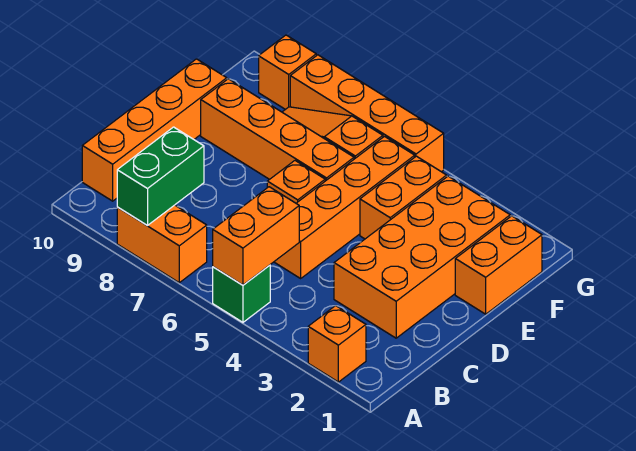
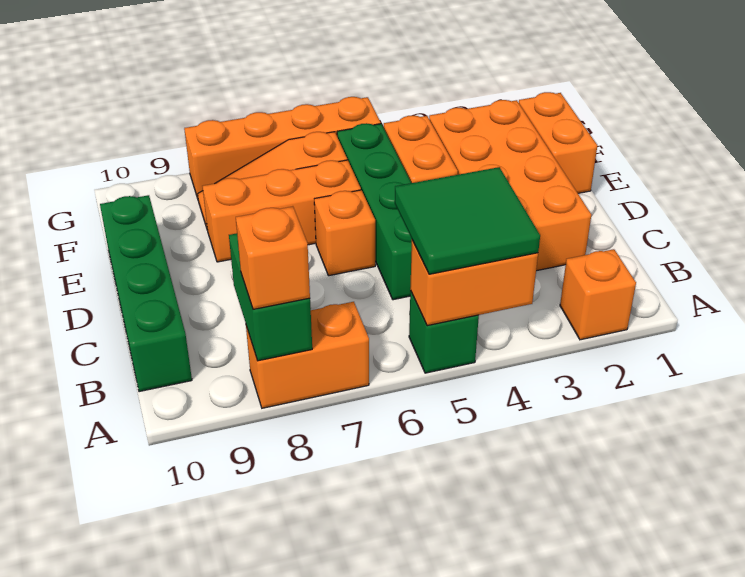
none -> green tile A4:B5 level 3
orange brick A5:B5 level 2 -> orange brick A4:A5 level 2
orange brick B10:E10 level 1 -> green brick B10:E10 level 1
orange brick C5:F5 level 1 -> green brick C5:F5 level 1
orange brick E6:E9 level 1 -> orange brick E6:E8 level 1
orange brick G9 level 1 -> orange brick A8 level 3

